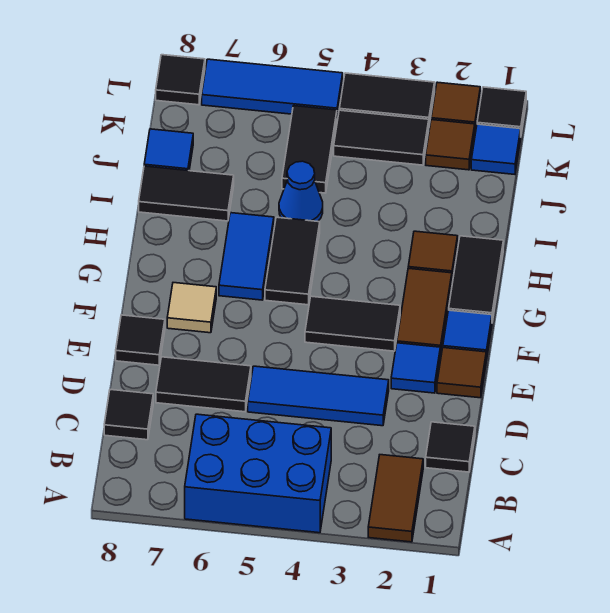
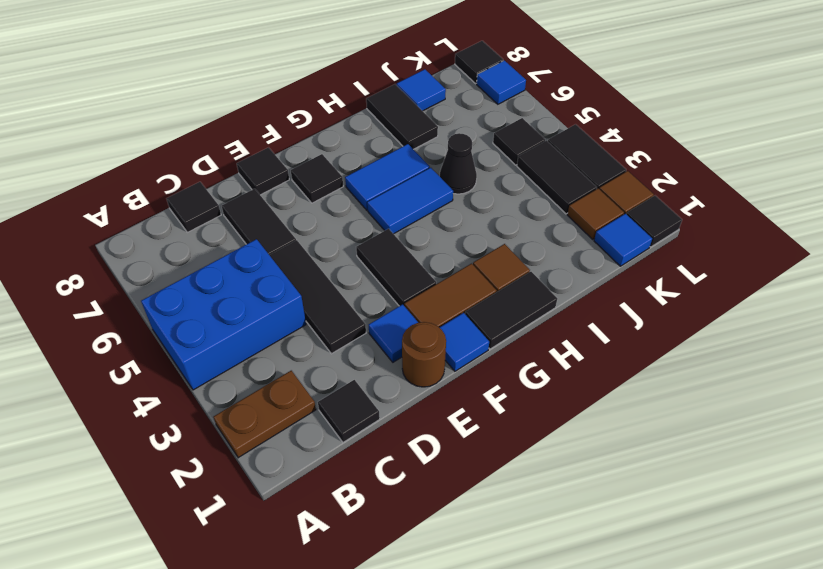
brown tile A2:B2 level 1 -> brown plate A2:B2 level 1
blue brick A4:B6 level 1 -> blue brick A4:C5 level 1
blue tile D3:D5 level 1 -> black tile D3:D5 level 1
brown tile E1 level 1 -> brown round brick E1 level 1
tan tile F7 level 1 -> black tile F7 level 1
black tile G5:H5 level 1 -> blue tile G5:H5 level 1
blue cone I5 level 1 -> black cone I5 level 1
black tile J5:K5 level 1 -> black tile K5 level 1
blue tile L5:L7 level 1 -> blue tile L7 level 1

